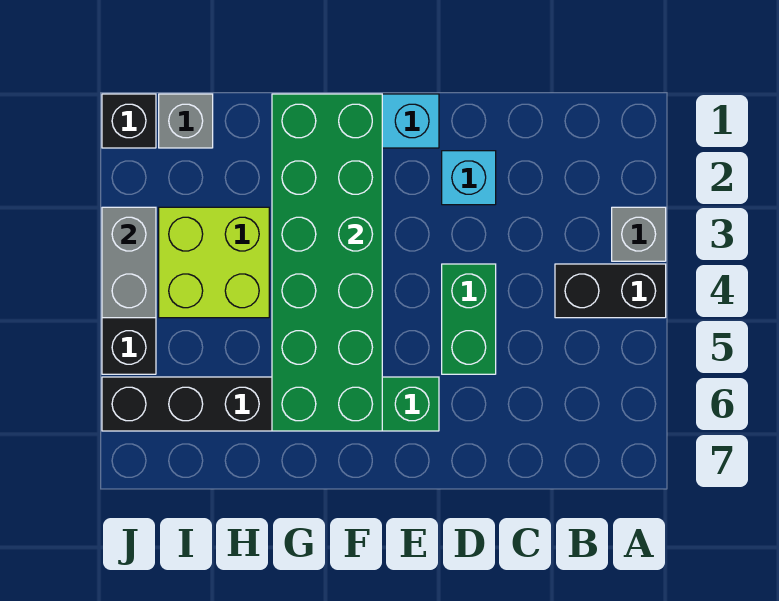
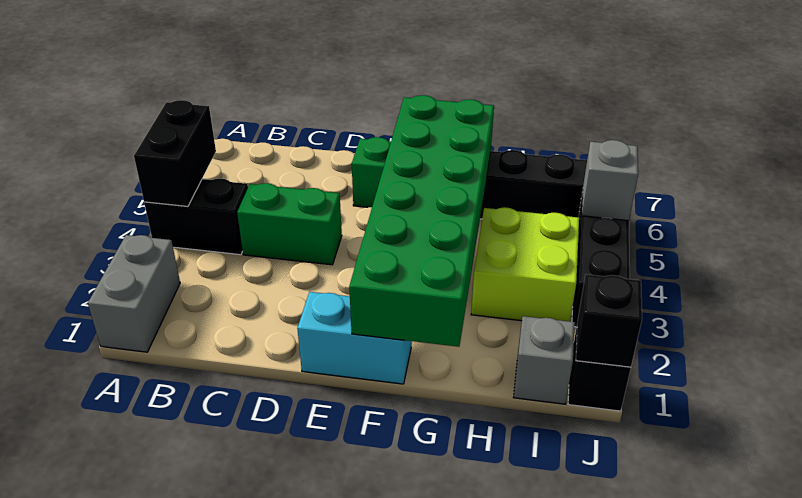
grey brick A3 level 1 -> grey brick J5 level 2
none -> black brick A4:A5 level 2
cyan brick D2 level 1 -> none
green brick D4:D5 level 1 -> green brick C4:D4 level 1
none -> black brick J1 level 2
grey brick J3:J4 level 2 -> grey brick A1:A2 level 1

